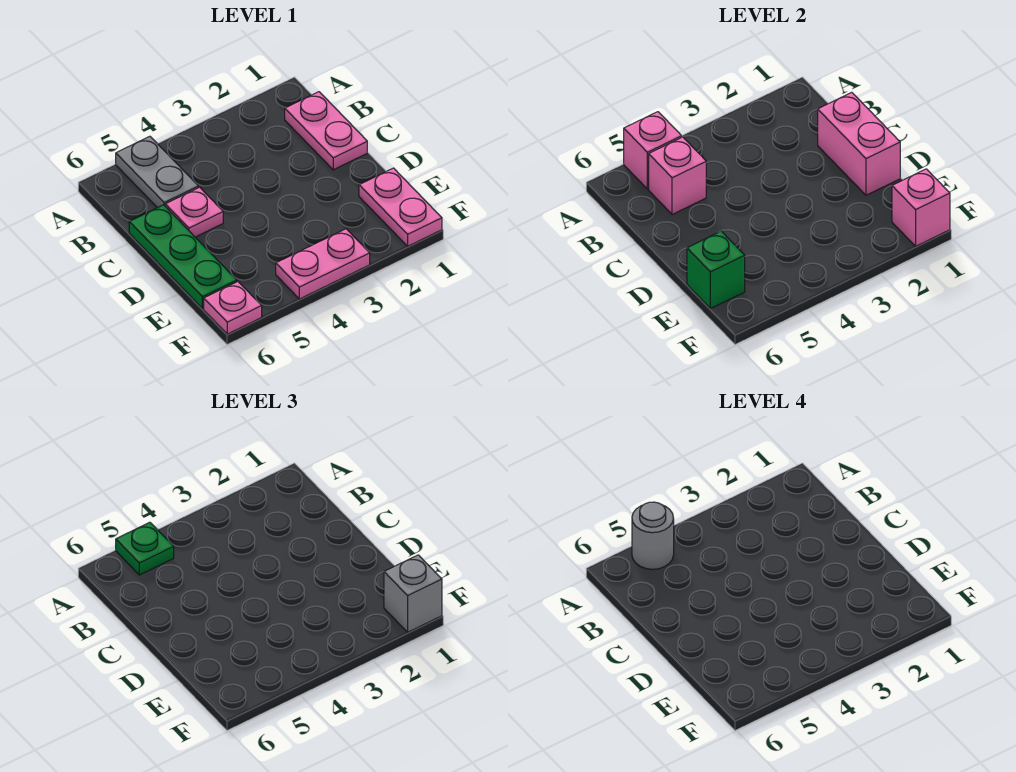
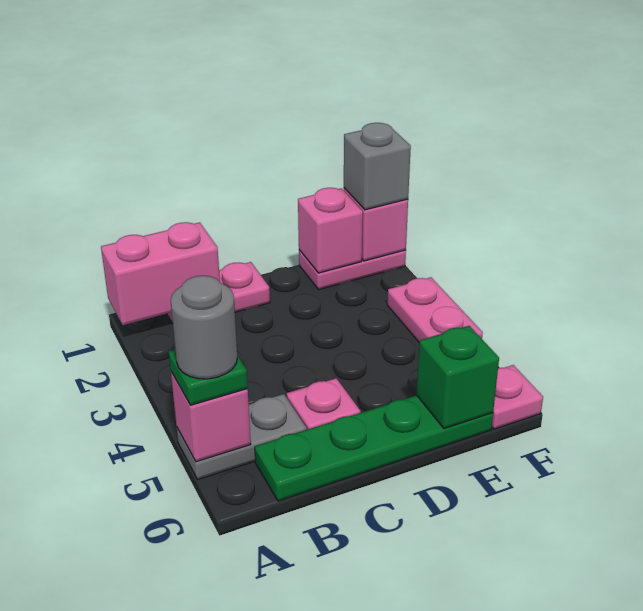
pink brick B5 level 2 -> pink brick E1 level 2
pink brick C1:D1 level 2 -> pink brick A1:B1 level 2
green plate C6:E6 level 1 -> green plate B6:E6 level 1

